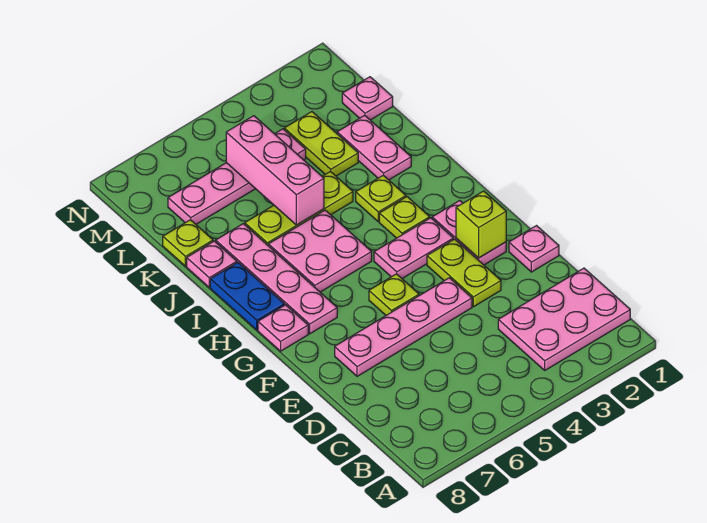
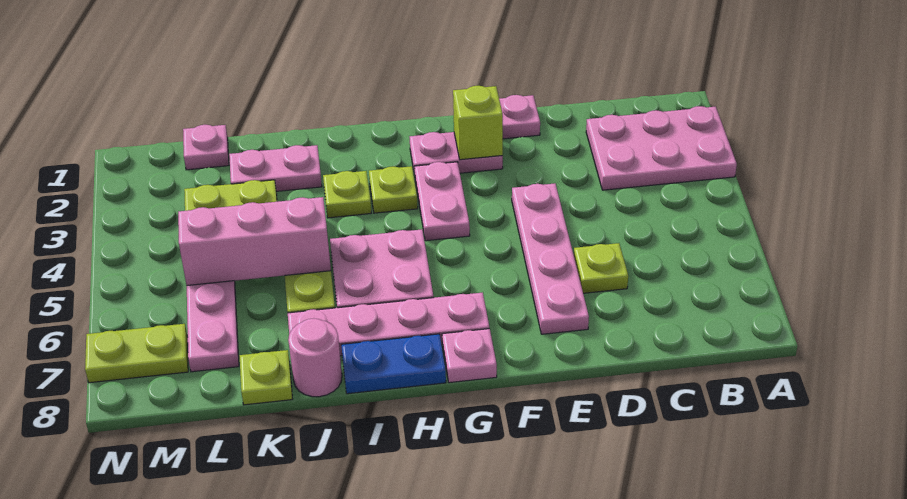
pink plate B1:C3 level 1 -> pink plate A2:C3 level 1
lime plate E3:F3 level 1 -> lime plate M7:N7 level 1
lime plate F5 level 1 -> lime plate D6 level 1
pink plate J8 level 1 -> pink round brick J8 level 1

